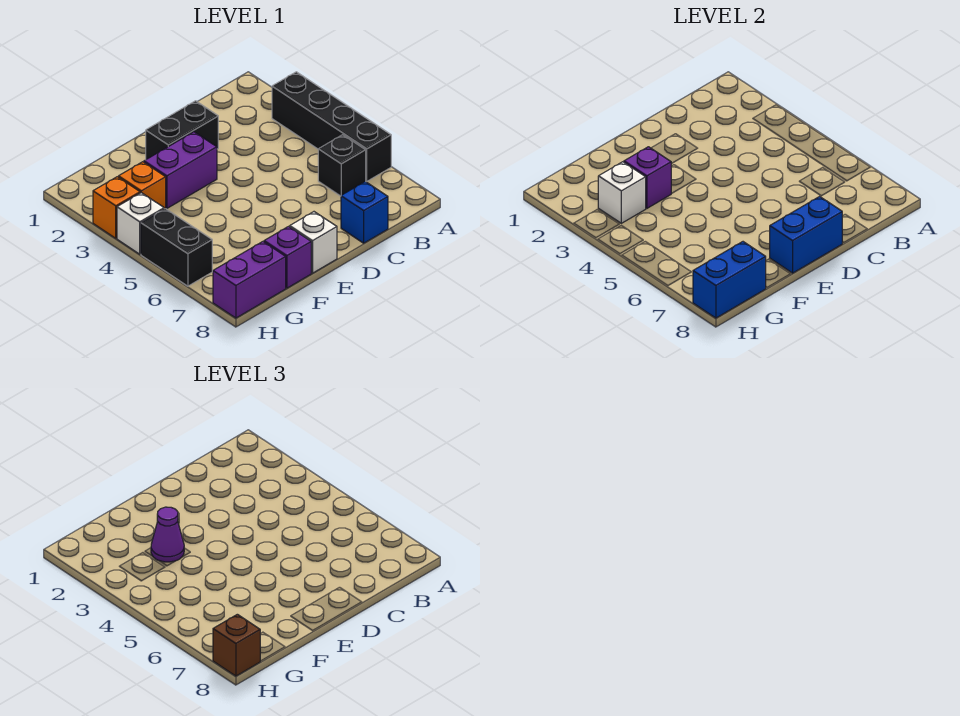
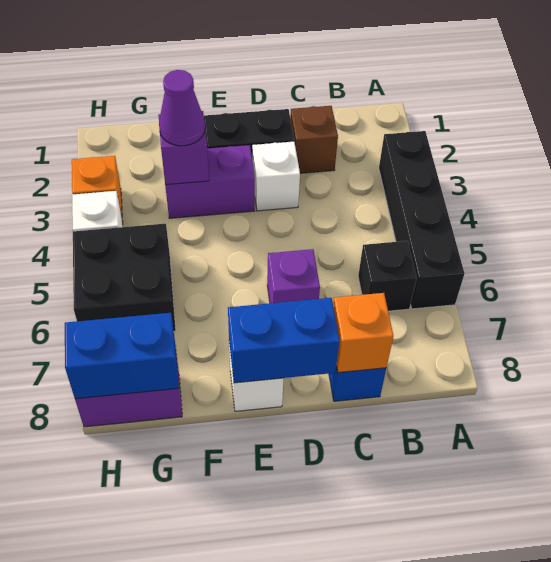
purple brick F8 level 1 -> purple brick D6 level 1
orange brick G3 level 1 -> orange brick C8 level 2
white brick G3 level 2 -> white brick D3 level 1
black brick H5:H6 level 1 -> black brick G5:H6 level 1
brown brick H8 level 3 -> brown brick C2 level 1

